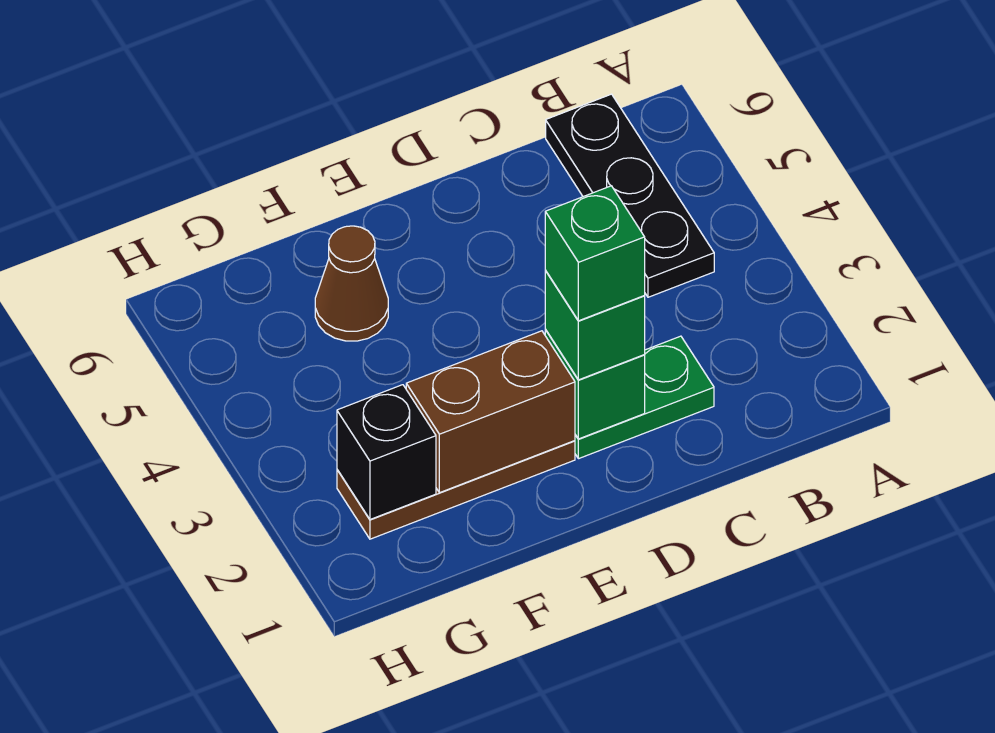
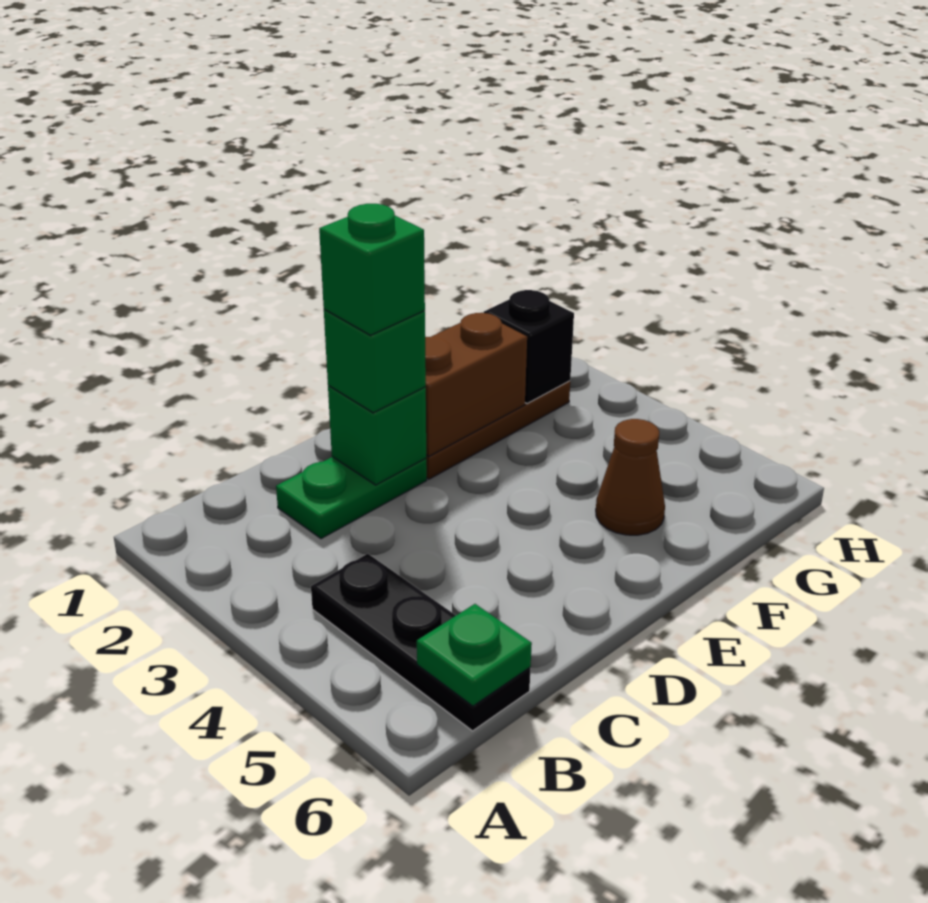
none -> green plate B6 level 2

